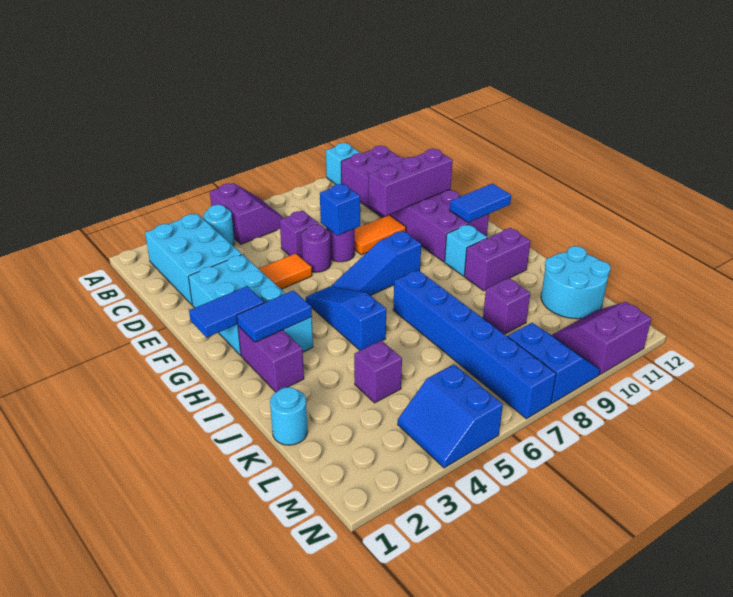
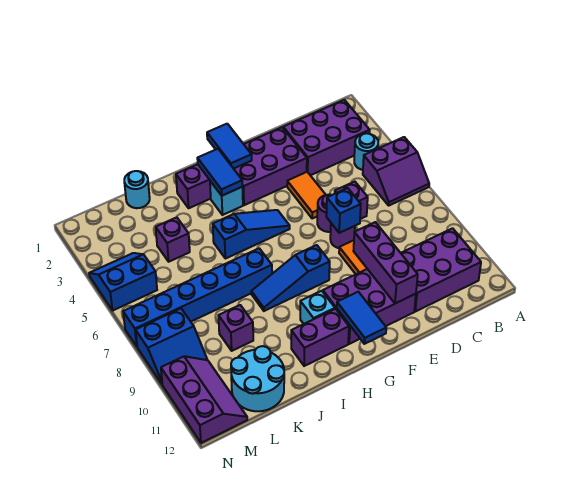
cyan brick A10 level 1 -> none
cyan brick B2:D3 level 1 -> purple brick B2:D3 level 1
cyan brick E2:G3 level 1 -> purple brick E2:G3 level 1
blue slope G6:G8 level 1 top 8 -> blue slope G8:I8 level 1 top G
purple brick I10:I11 level 1 -> purple brick H11:I11 level 1
purple slope M10:N11 level 1 top N -> purple slope M10:N12 level 1 top N

